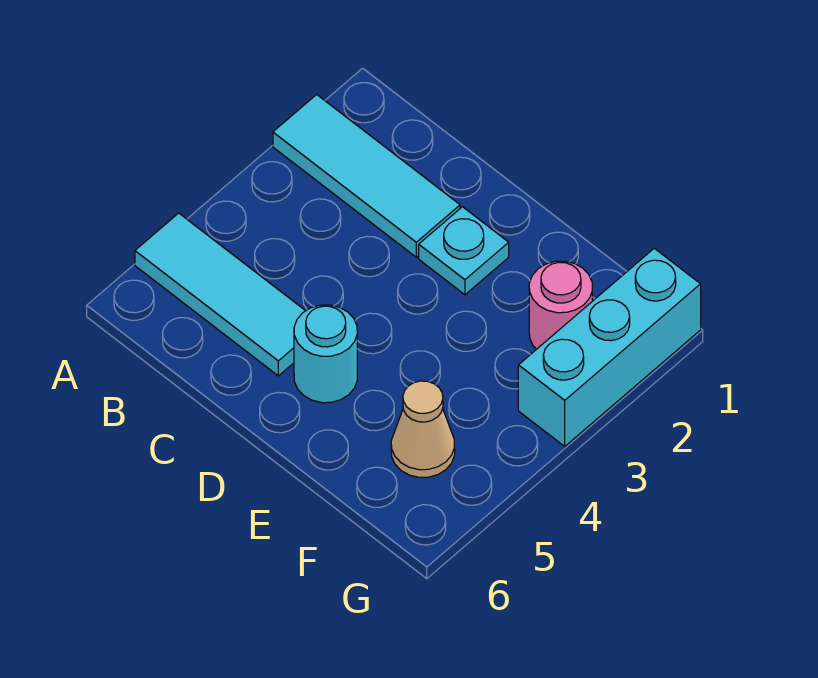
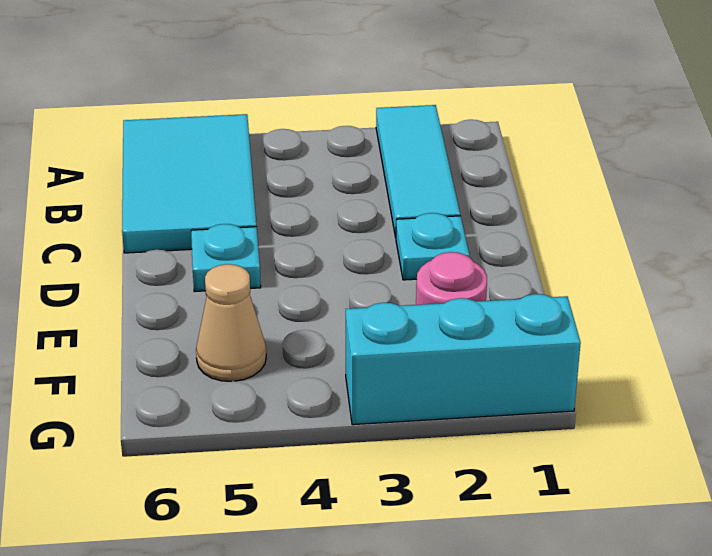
cyan tile A5:C5 level 1 -> cyan tile A5:C6 level 1
cyan round brick D5 level 1 -> cyan plate D5 level 1

